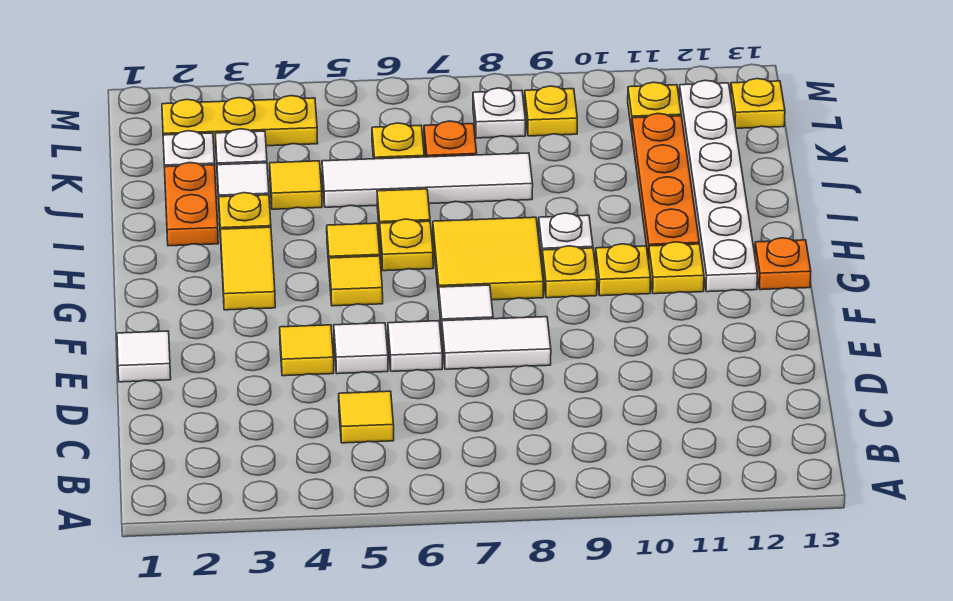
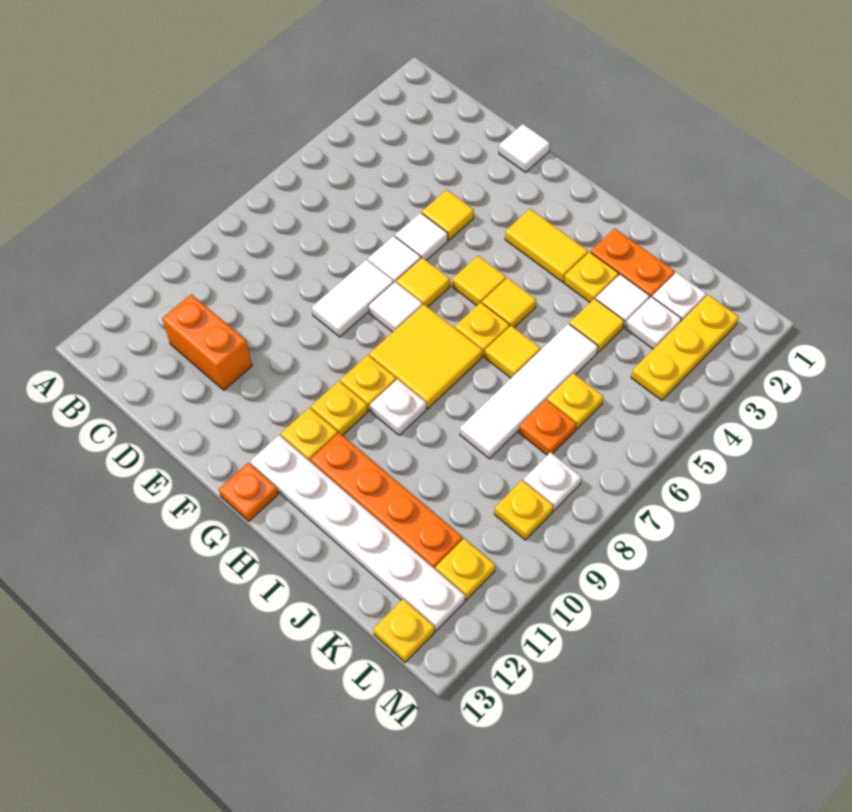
yellow tile C5 level 1 -> yellow tile F6 level 1
none -> orange brick C11:D11 level 1

